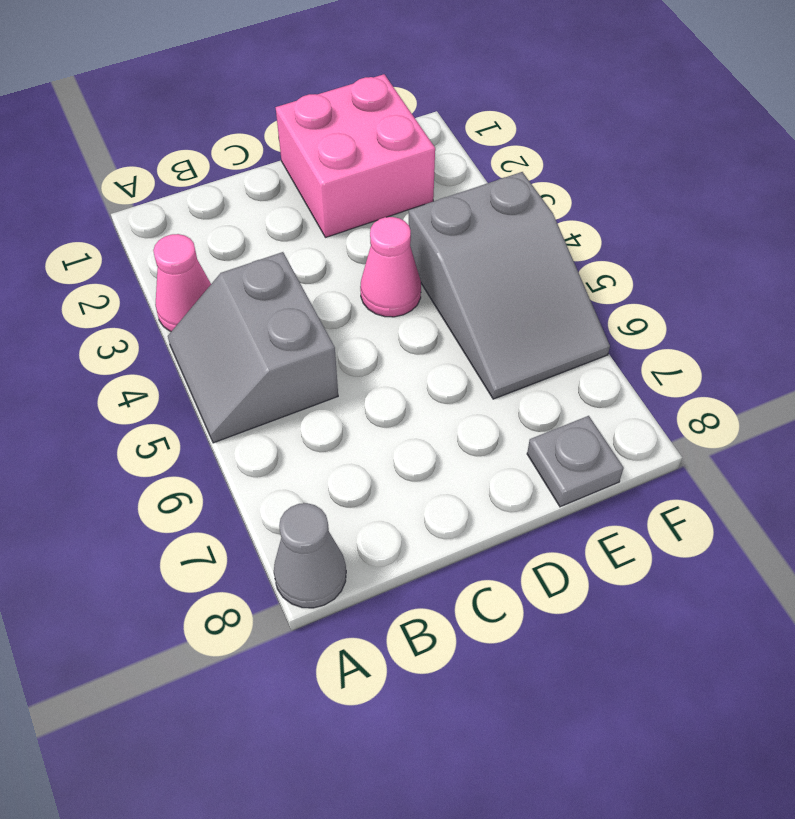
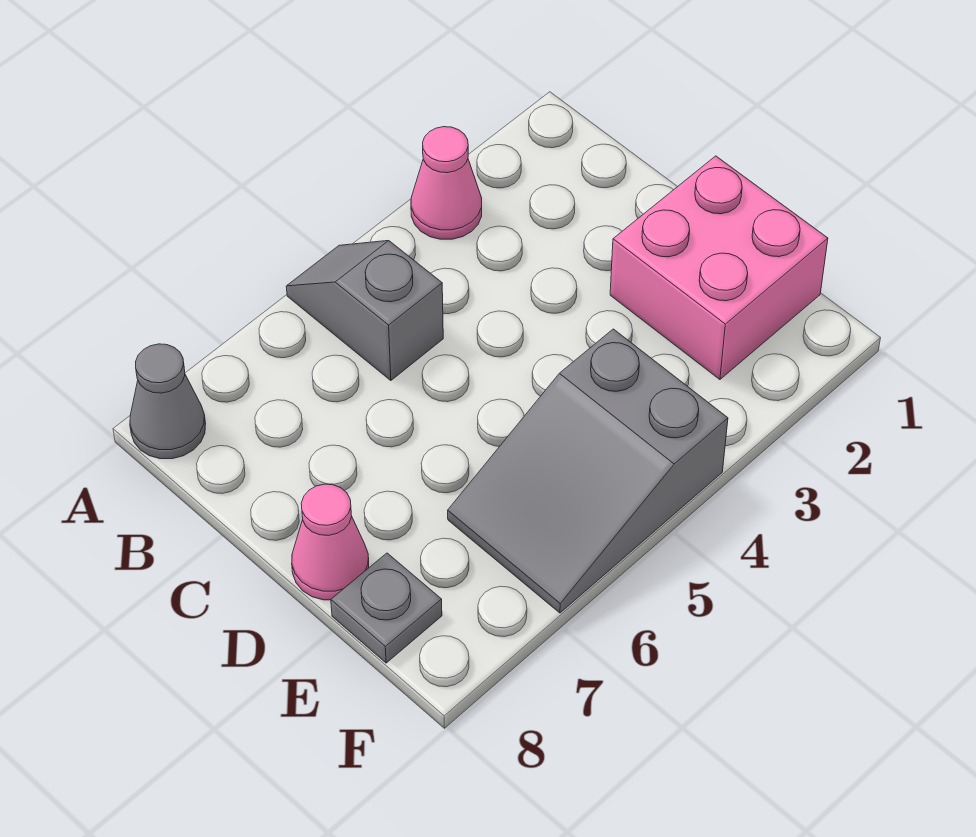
grey slope A4:B5 level 1 top B -> grey slope A5:B5 level 1 top B
pink cone D4 level 1 -> pink cone D8 level 1

